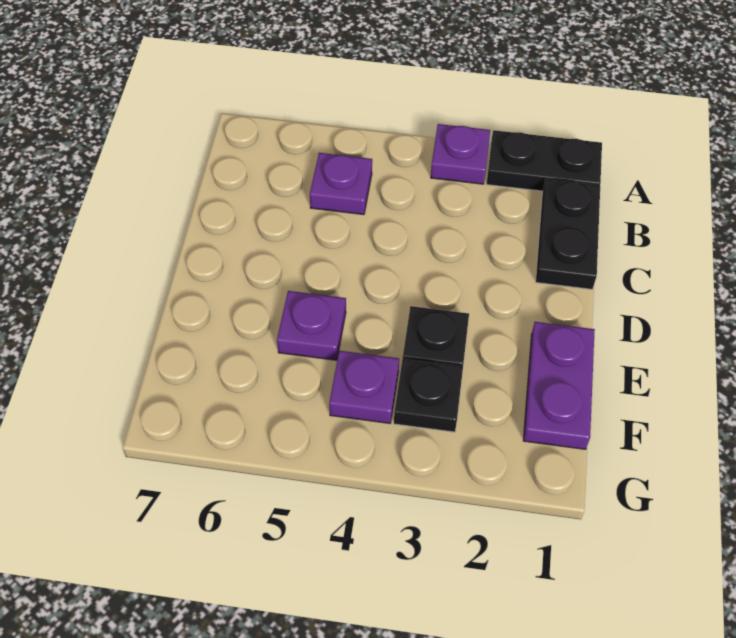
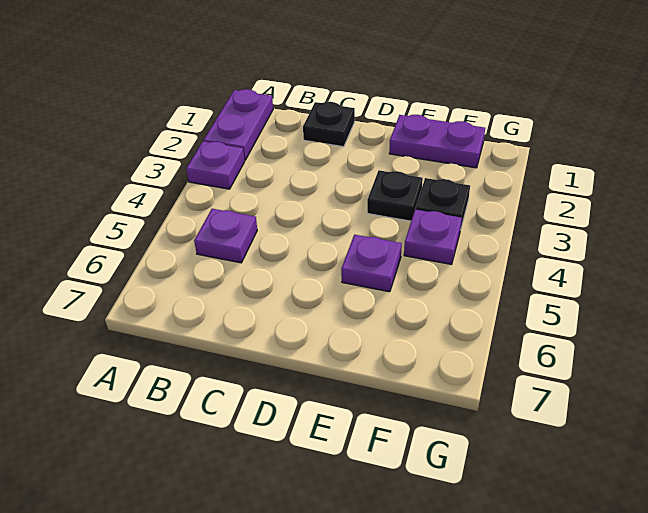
black plate A1:A2 level 1 -> purple plate A1:A2 level 1
black plate B1:C1 level 1 -> black plate C1 level 1

